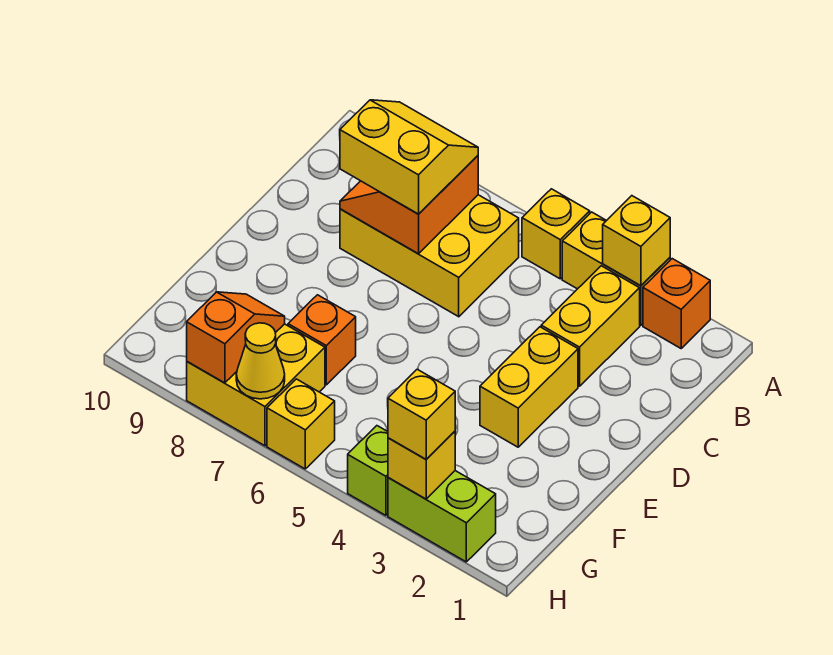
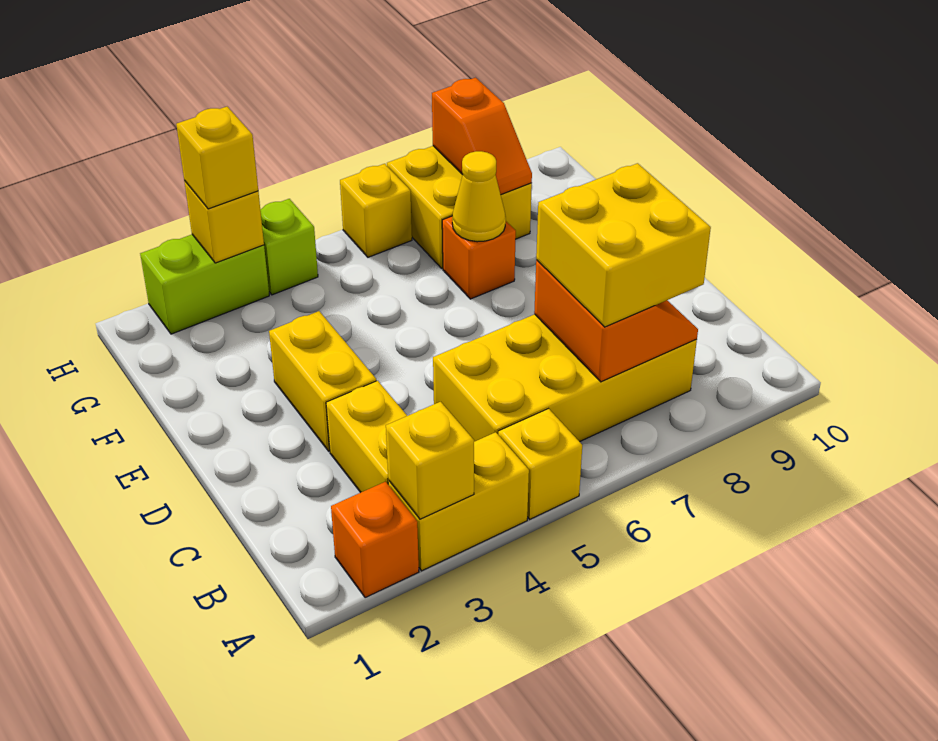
yellow brick B6:C8 level 1 -> yellow brick B5:C8 level 1
yellow slope B7:C8 level 3 top C -> yellow brick B7:C8 level 3
yellow cone H7 level 2 -> yellow cone F7 level 2

